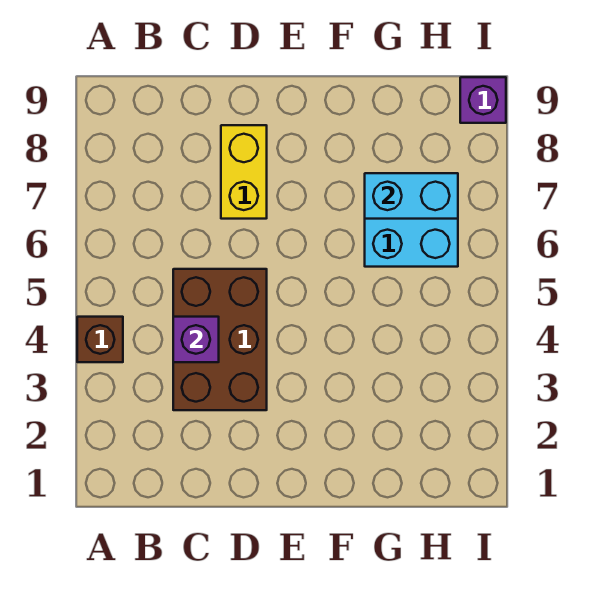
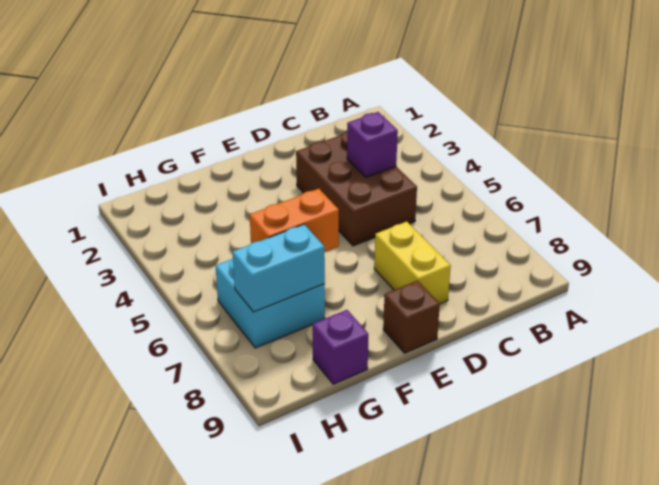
brown brick A4 level 1 -> brown brick E9 level 1
none -> orange brick F6:G6 level 2
purple brick I9 level 1 -> purple brick G9 level 1

